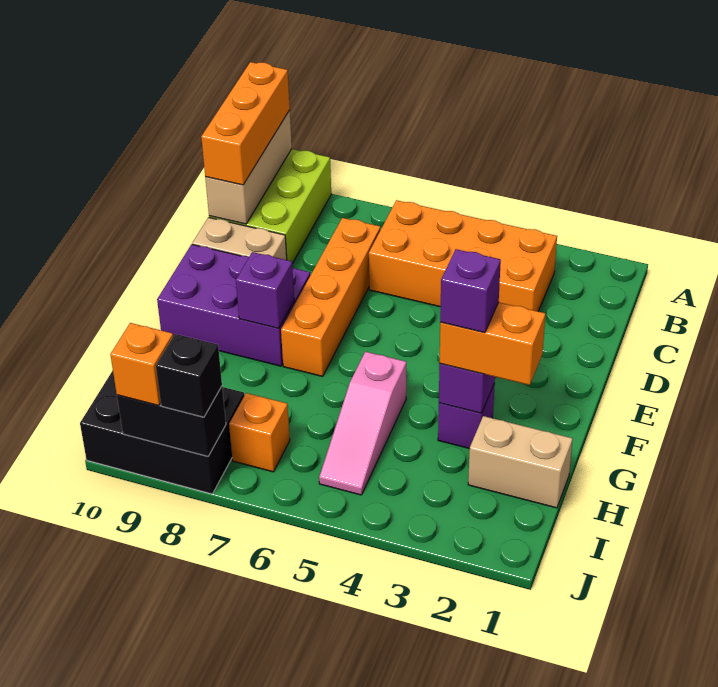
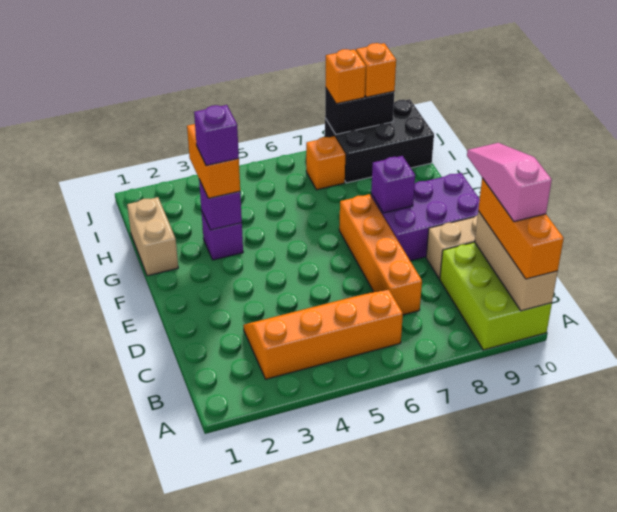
orange brick B3:C6 level 1 -> orange slope B3:C6 level 1 top B
orange brick G2:G3 level 3 -> orange brick G3:H3 level 3
pink slope G5:I5 level 1 top G -> pink slope B10:D10 level 4 top B
tan brick H1:H2 level 1 -> tan brick G1:H1 level 1
black brick J8 level 3 -> orange brick J8 level 3

